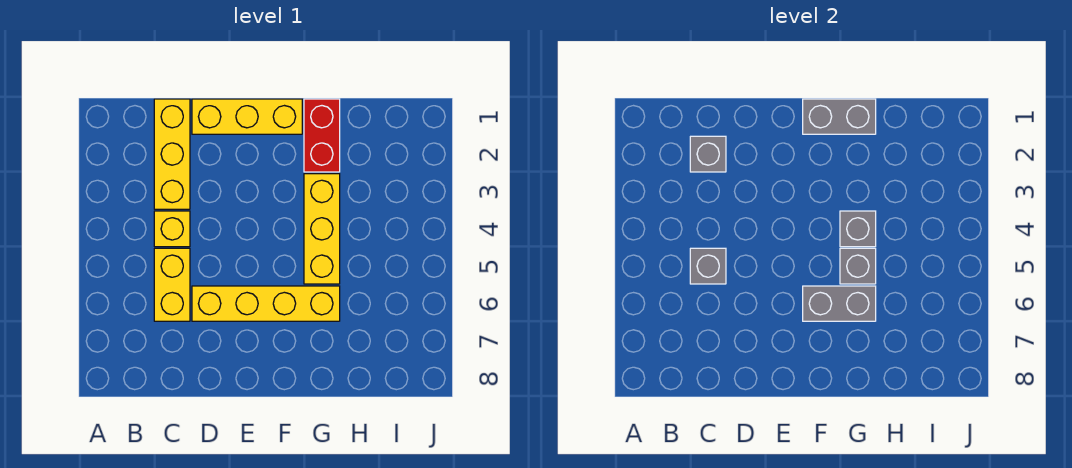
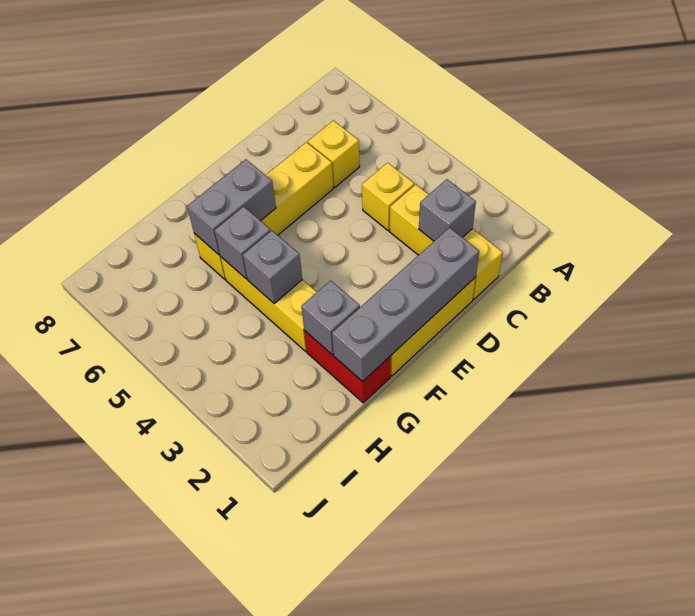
yellow brick C5:C6 level 1 -> yellow brick C6 level 1
grey brick C5 level 2 -> grey brick G2 level 2
grey brick F1:G1 level 2 -> grey brick D1:G1 level 2

